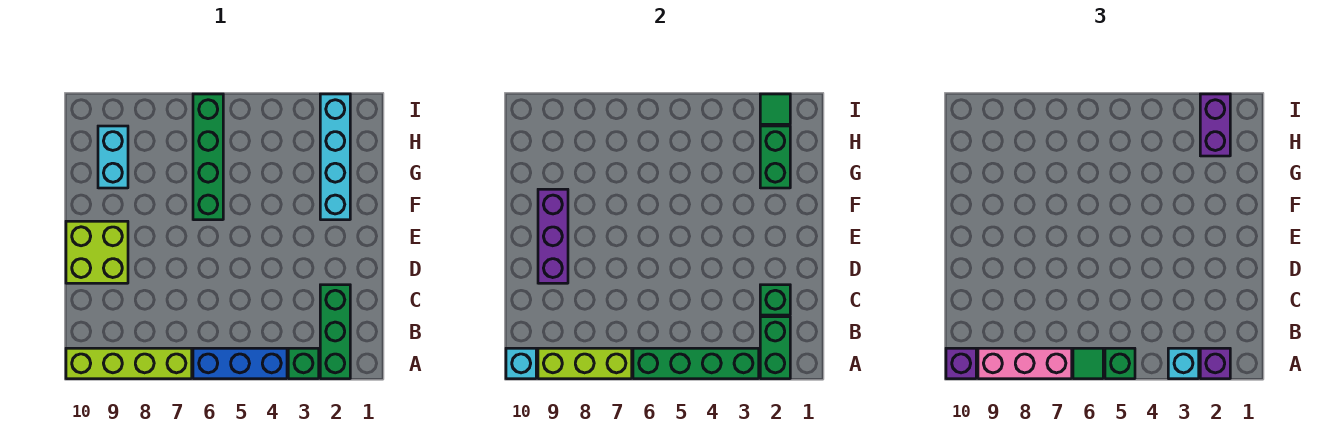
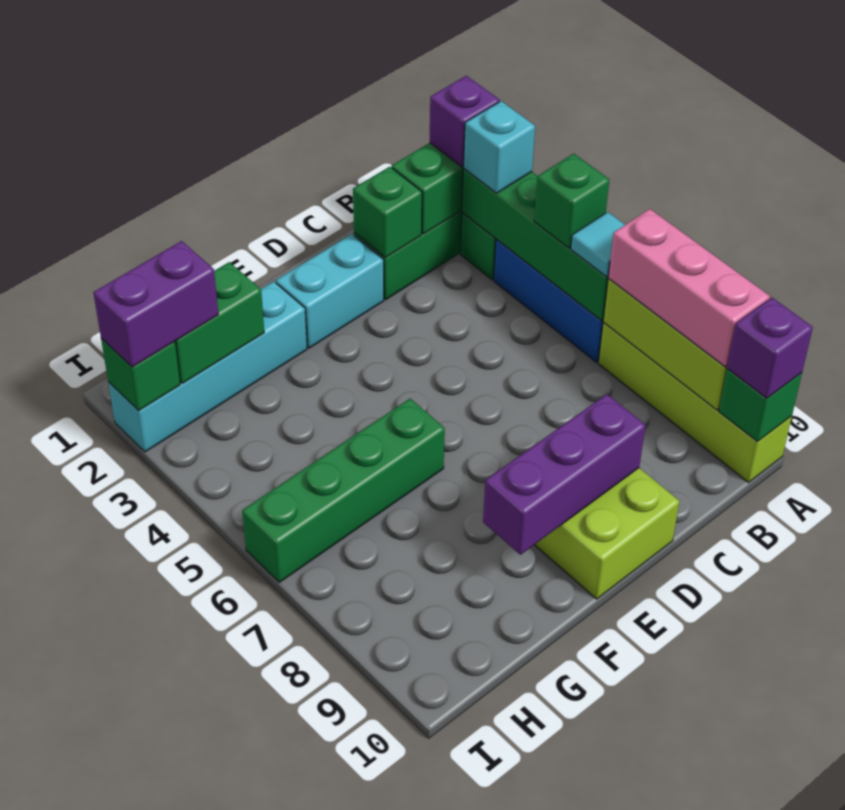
green tile A6 level 3 -> cyan tile A6 level 3
cyan brick A10 level 2 -> green brick A10 level 2
cyan brick G9:H9 level 1 -> cyan brick D2:E2 level 1
green tile I2 level 2 -> green brick I2 level 2

